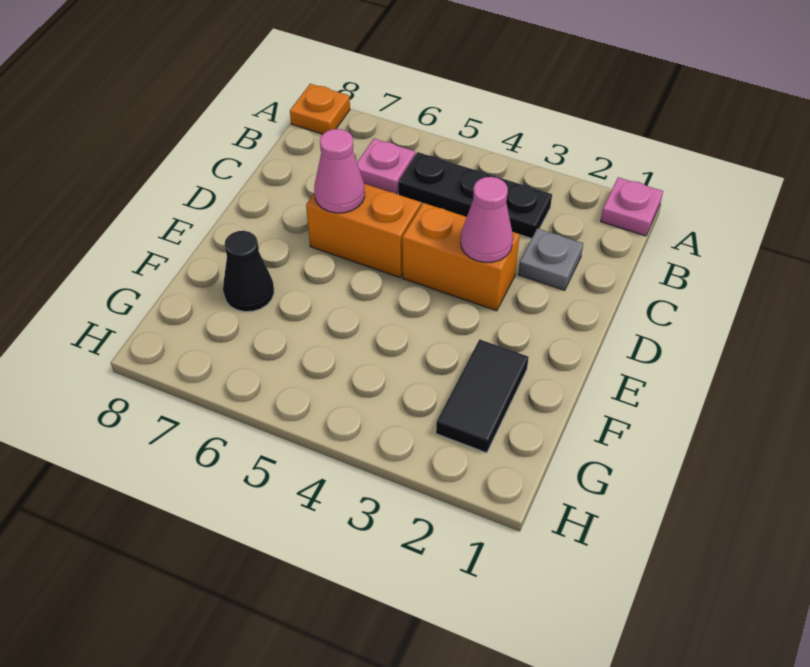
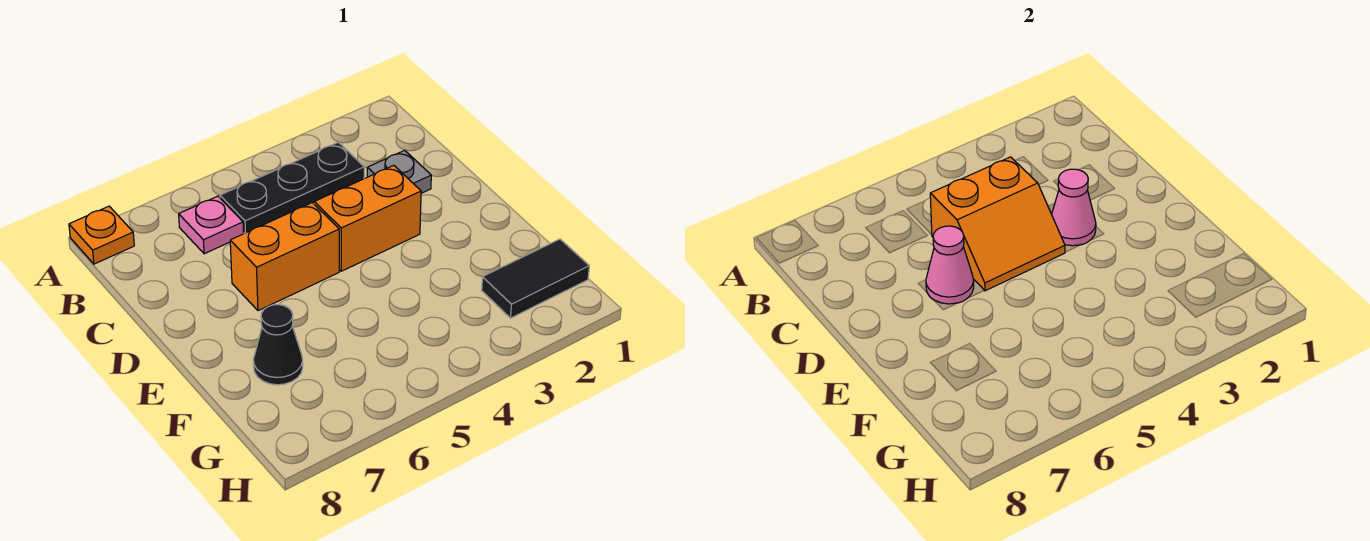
pink plate A1 level 1 -> none
none -> orange slope C4:D5 level 2 top C
black tile F2:G2 level 1 -> black tile G1:G2 level 1

